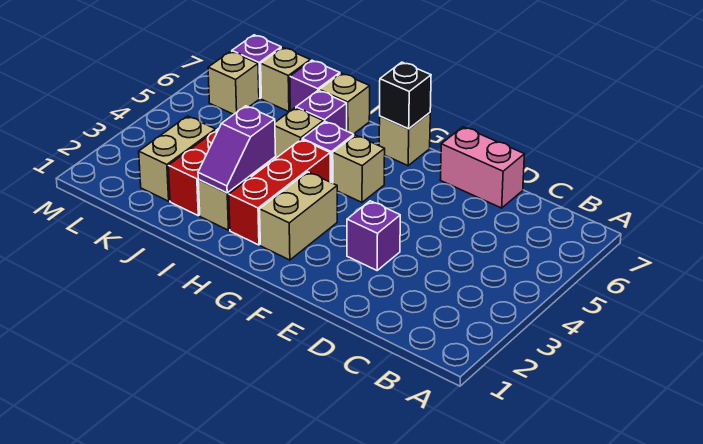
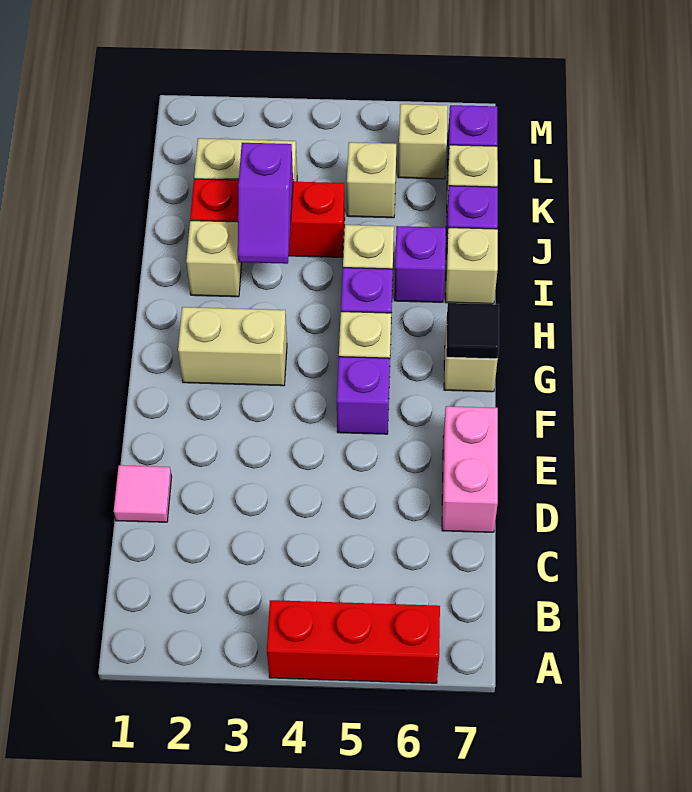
none -> pink tile D1 level 1
purple brick E3 level 1 -> purple brick F5 level 1
black brick G7 level 2 -> black tile G7 level 2
red brick H2:H4 level 1 -> red brick A4:A6 level 1
purple slope I2:I3 level 2 top 3 -> purple slope I3:J3 level 2 top J
none -> tan brick K5 level 1

